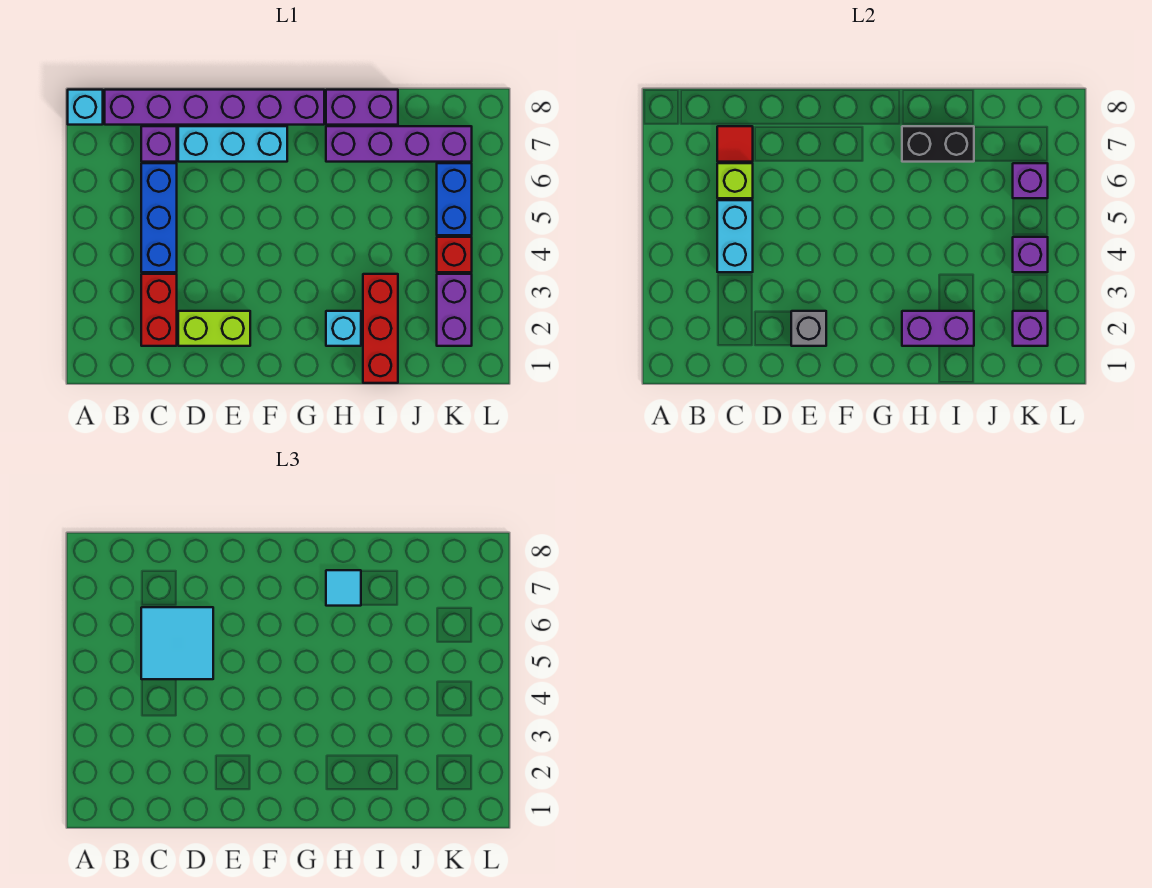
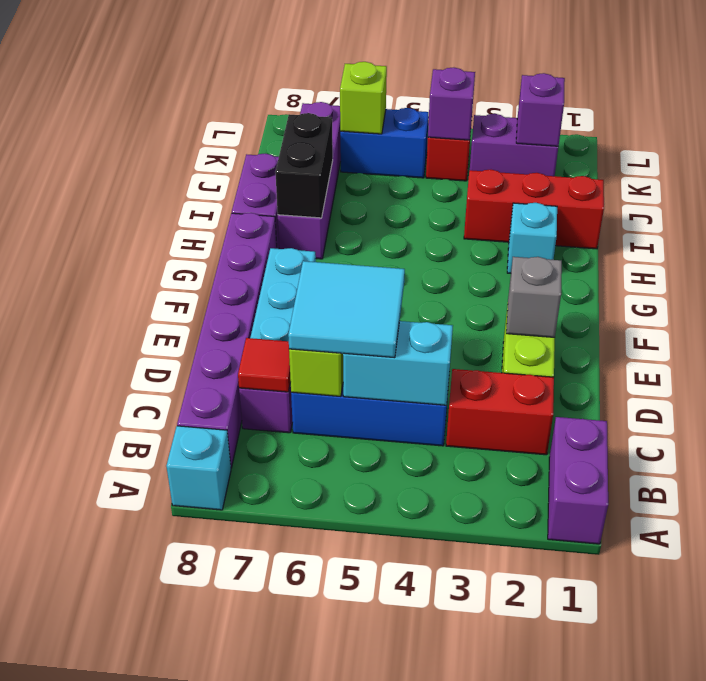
purple brick H2:I2 level 2 -> purple brick A1:B1 level 1
cyan tile H7 level 3 -> none
purple brick K6 level 2 -> lime brick K6 level 2

